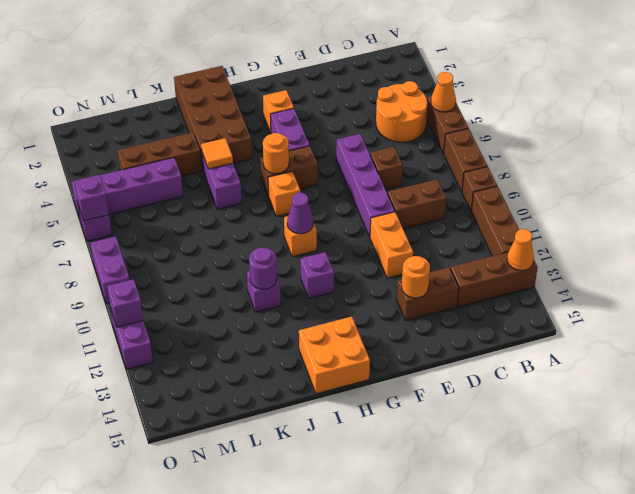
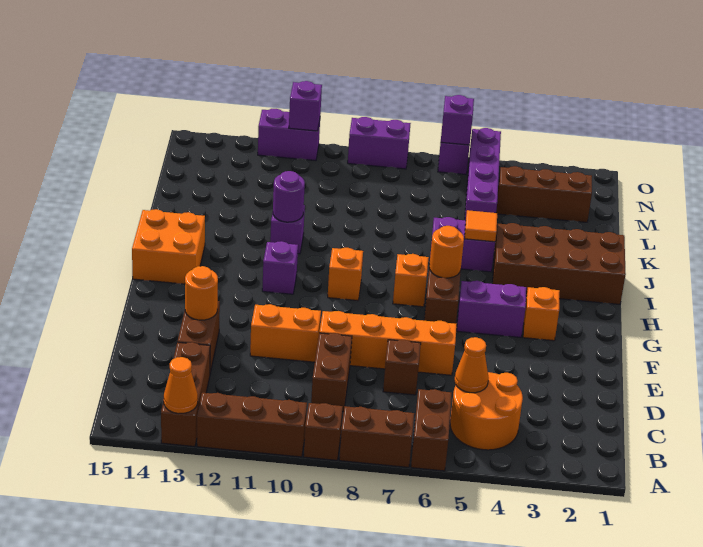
brown brick A5:A6 level 1 -> brown brick A6:B6 level 1
orange cone A5 level 2 -> orange cone C5 level 2
purple brick E6:E9 level 1 -> orange brick E6:E9 level 1
purple cone H9 level 2 -> none
brown brick K4:M4 level 1 -> brown brick M2:M4 level 1

